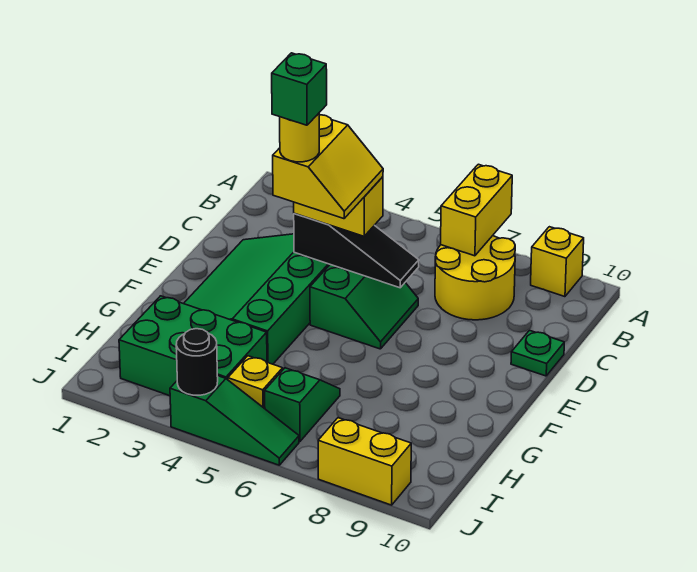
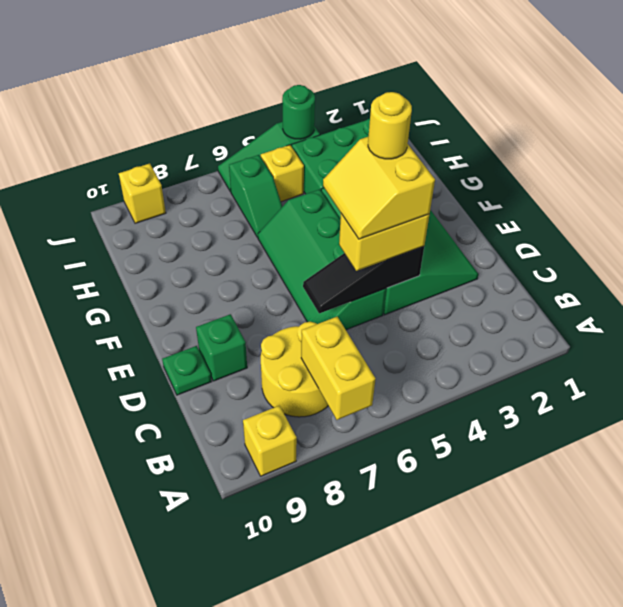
green slope D5:E6 level 1 top 5 -> green slope D5:G6 level 1 top 5
green brick E4 level 6 -> green brick D9 level 1
black round brick J4 level 2 -> green round brick J4 level 2
yellow brick J8:J9 level 1 -> yellow brick J9 level 1

